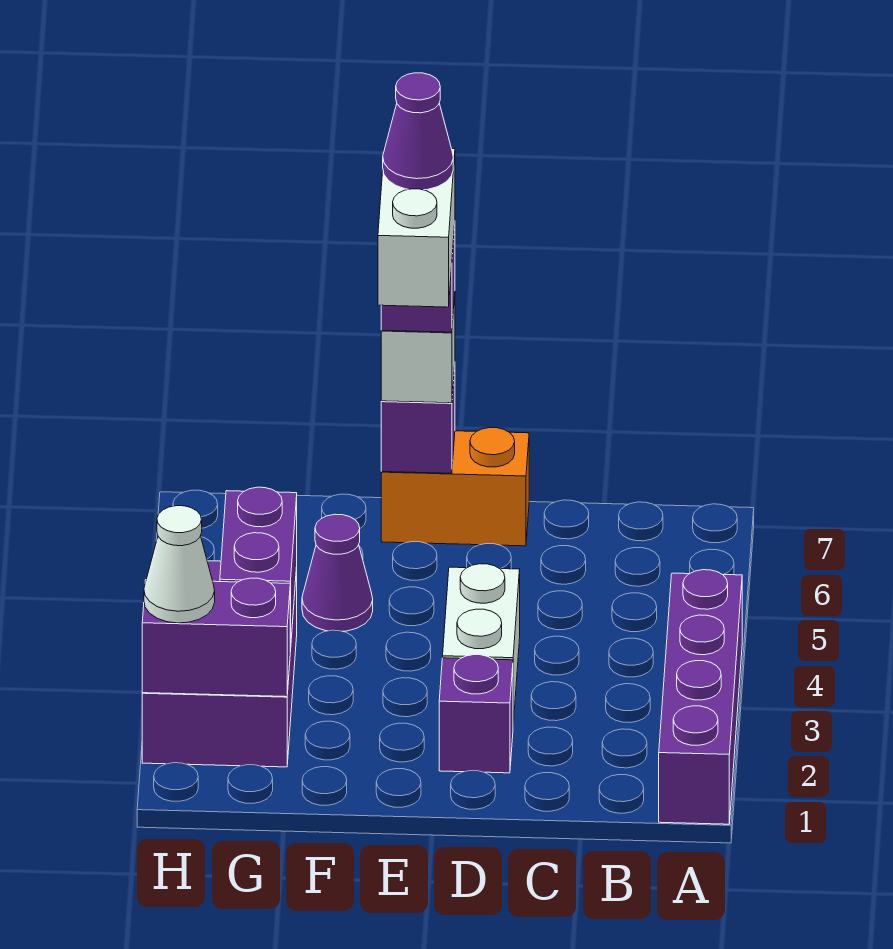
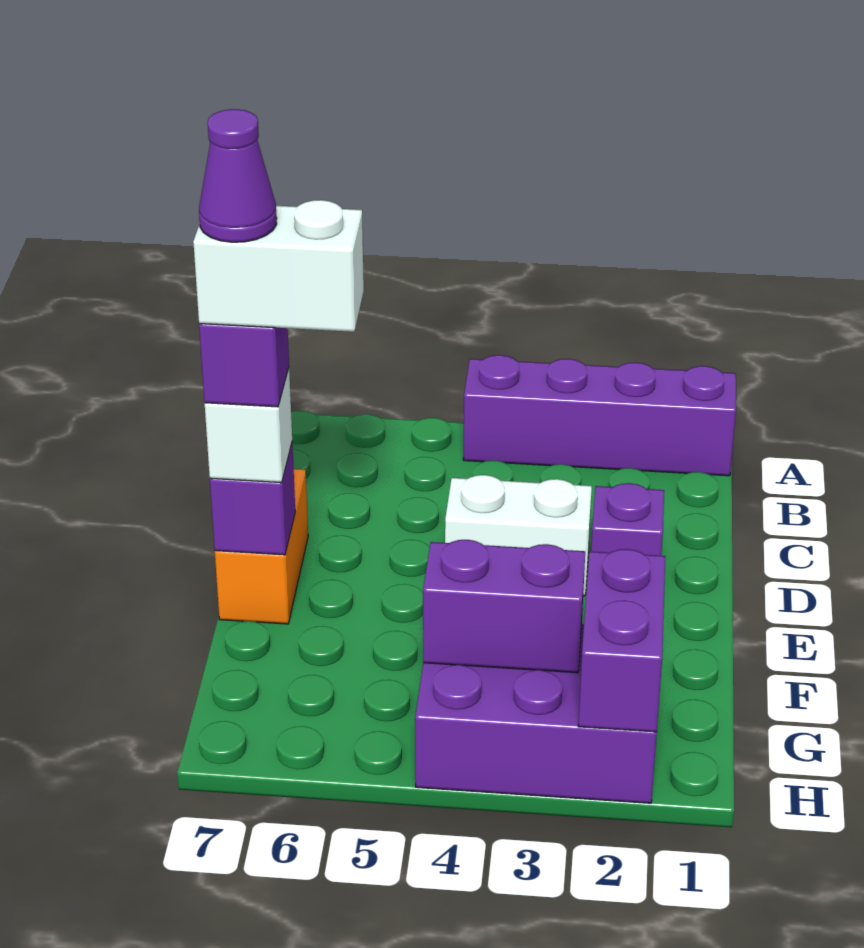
purple cone F5 level 1 -> none
white cone H2 level 3 -> none

